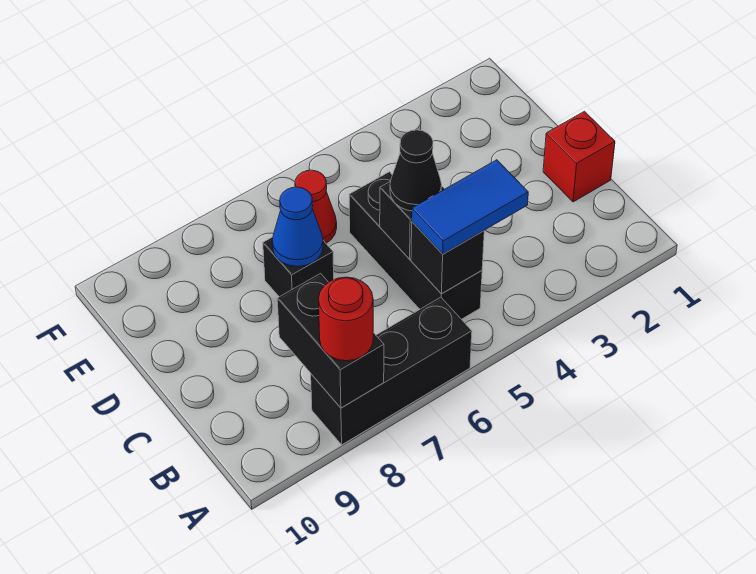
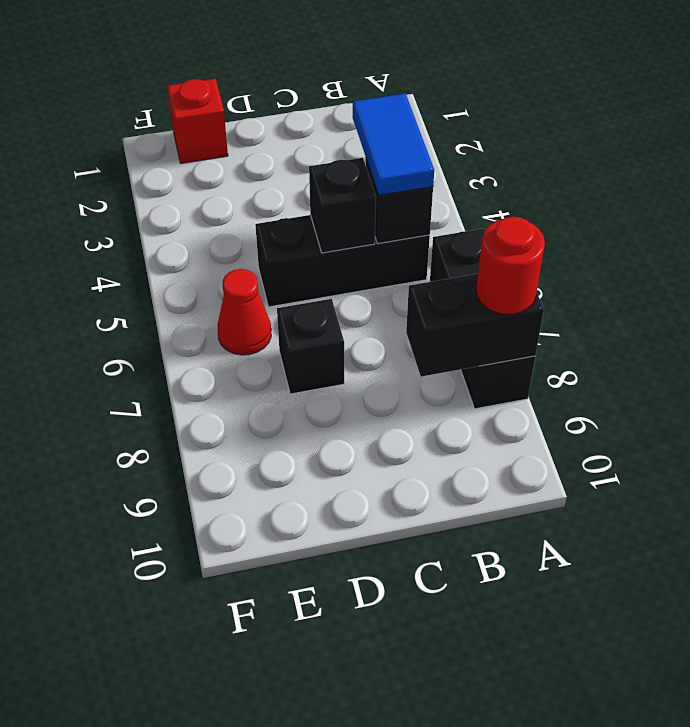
red brick C1 level 1 -> red brick E1 level 1
black cone C5 level 3 -> none
blue cone D7 level 2 -> none

